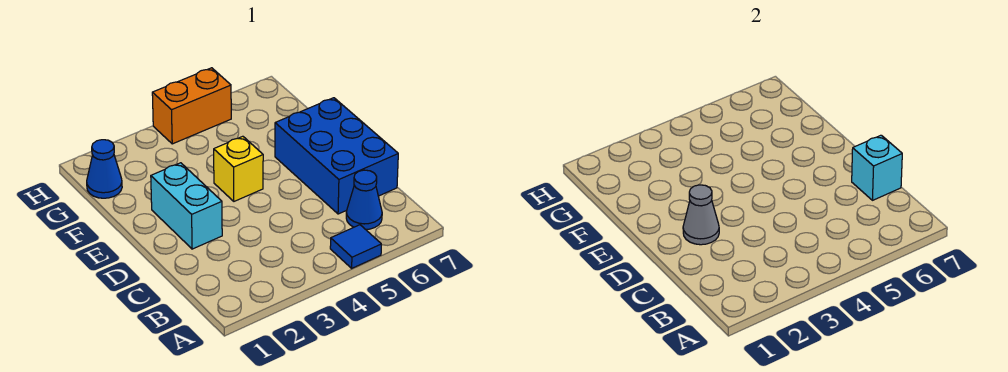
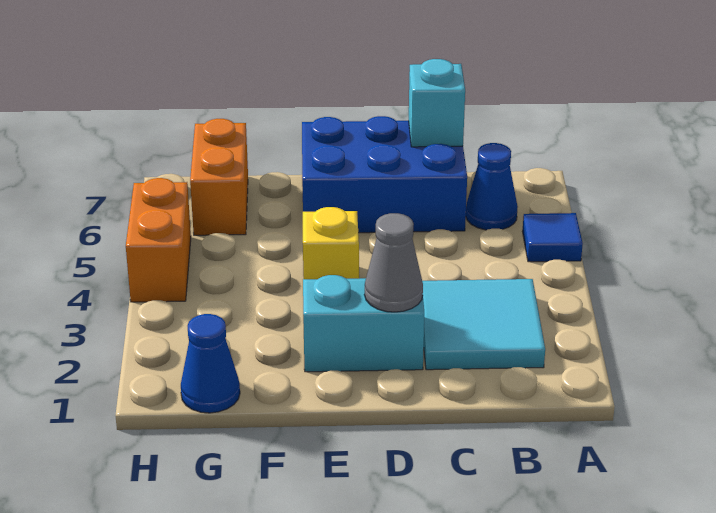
none -> cyan tile B2:C3 level 1
none -> orange brick G6:G7 level 1

